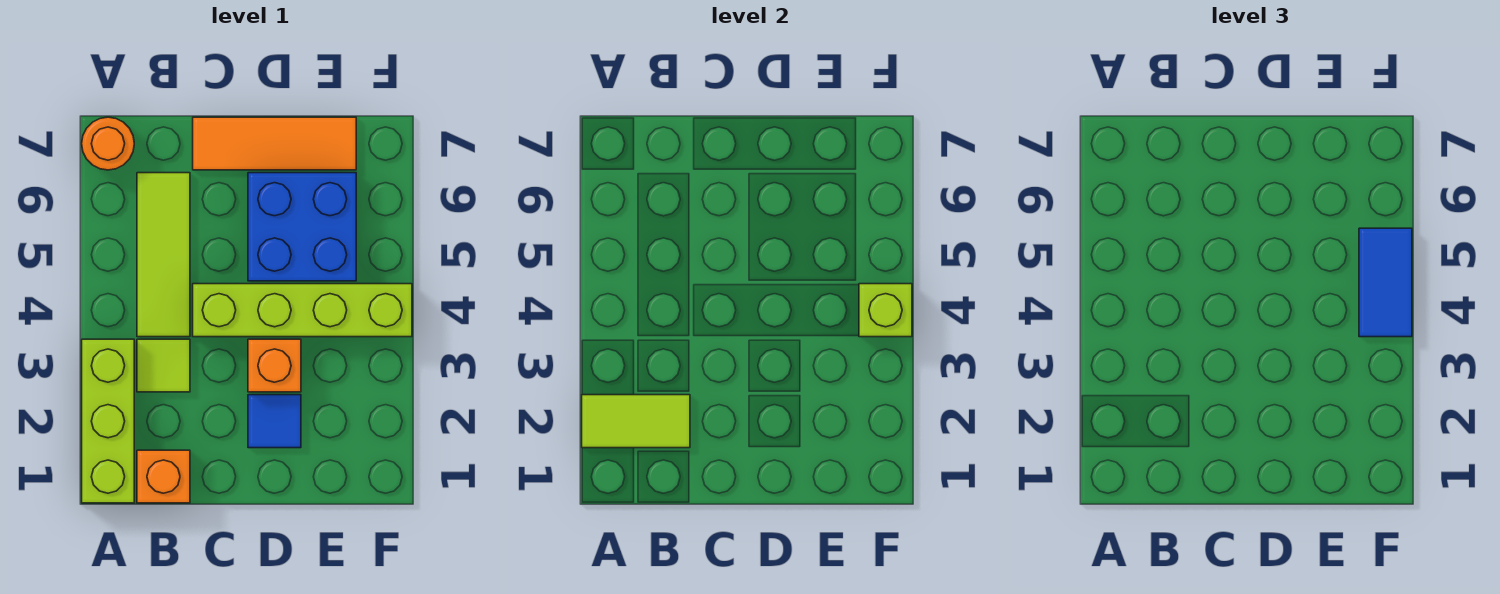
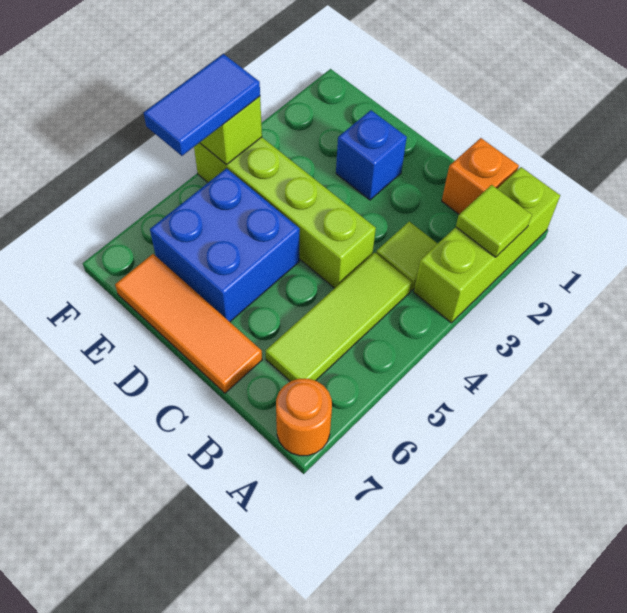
lime tile A2:B2 level 2 -> lime tile A2 level 2
blue tile D2 level 1 -> blue brick D2 level 1
orange brick D3 level 1 -> none

